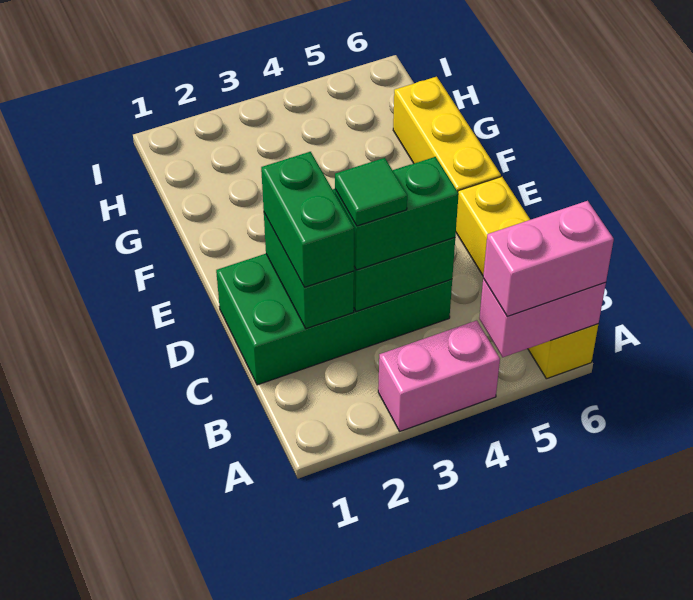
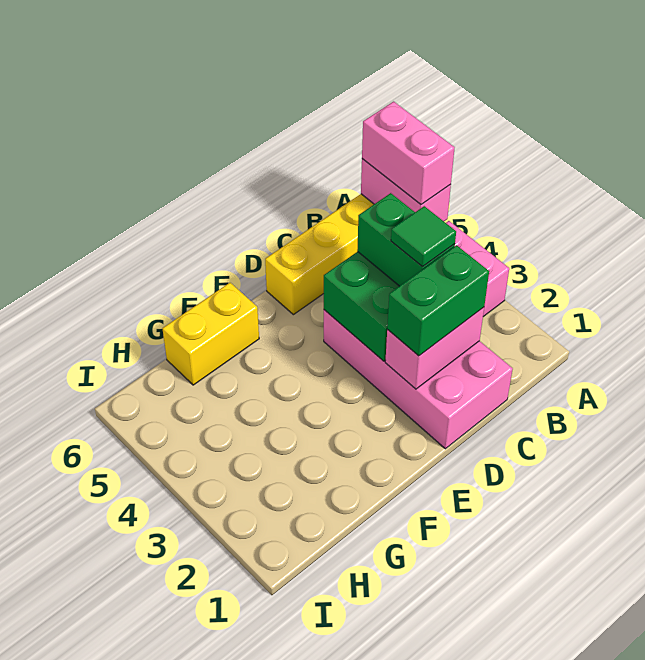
green brick C1:D4 level 1 -> pink brick C1:D4 level 1
green brick C2:D2 level 2 -> pink brick C2:D2 level 2
yellow brick E6:G6 level 1 -> yellow brick F6:G6 level 1

